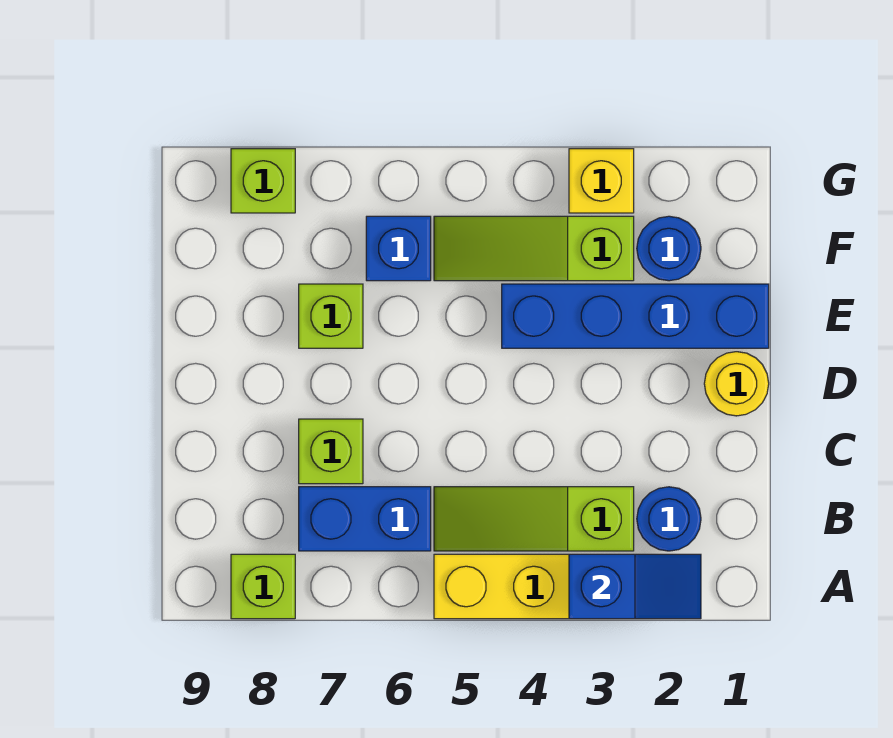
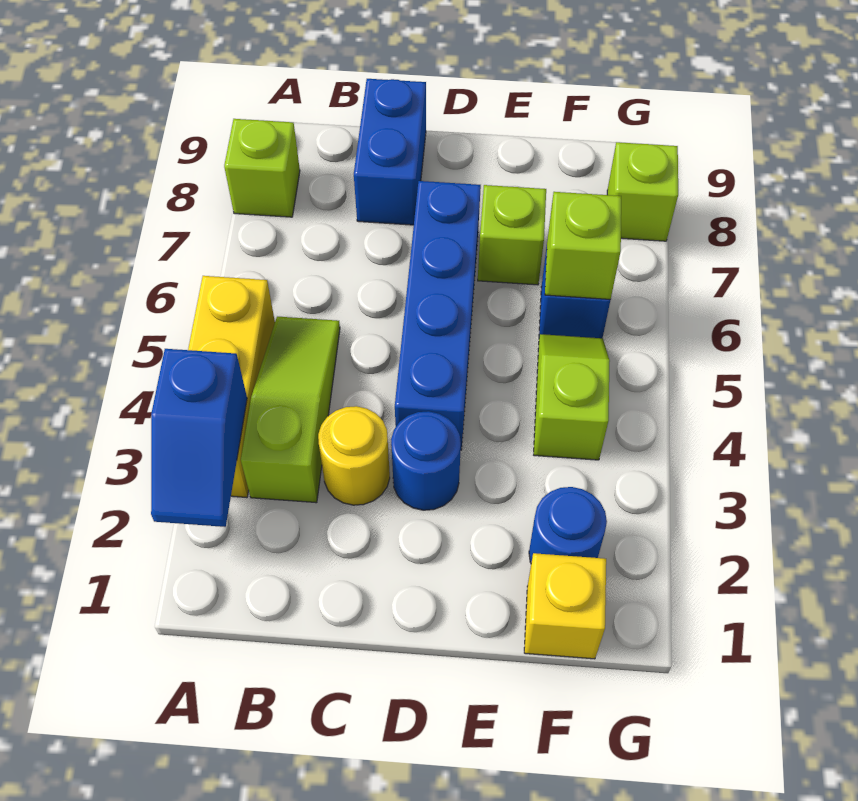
blue round brick B2 level 1 -> blue round brick D3 level 1
blue brick B6:B7 level 1 -> blue brick C8:C9 level 1
lime brick C7 level 1 -> lime brick F6 level 2
yellow round brick D1 level 1 -> yellow round brick C3 level 1
blue brick E1:E4 level 1 -> blue brick D4:D7 level 1
lime slope F3:F5 level 1 top 3 -> lime slope F4:F5 level 1 top 4
yellow brick G3 level 1 -> yellow brick F1 level 1

